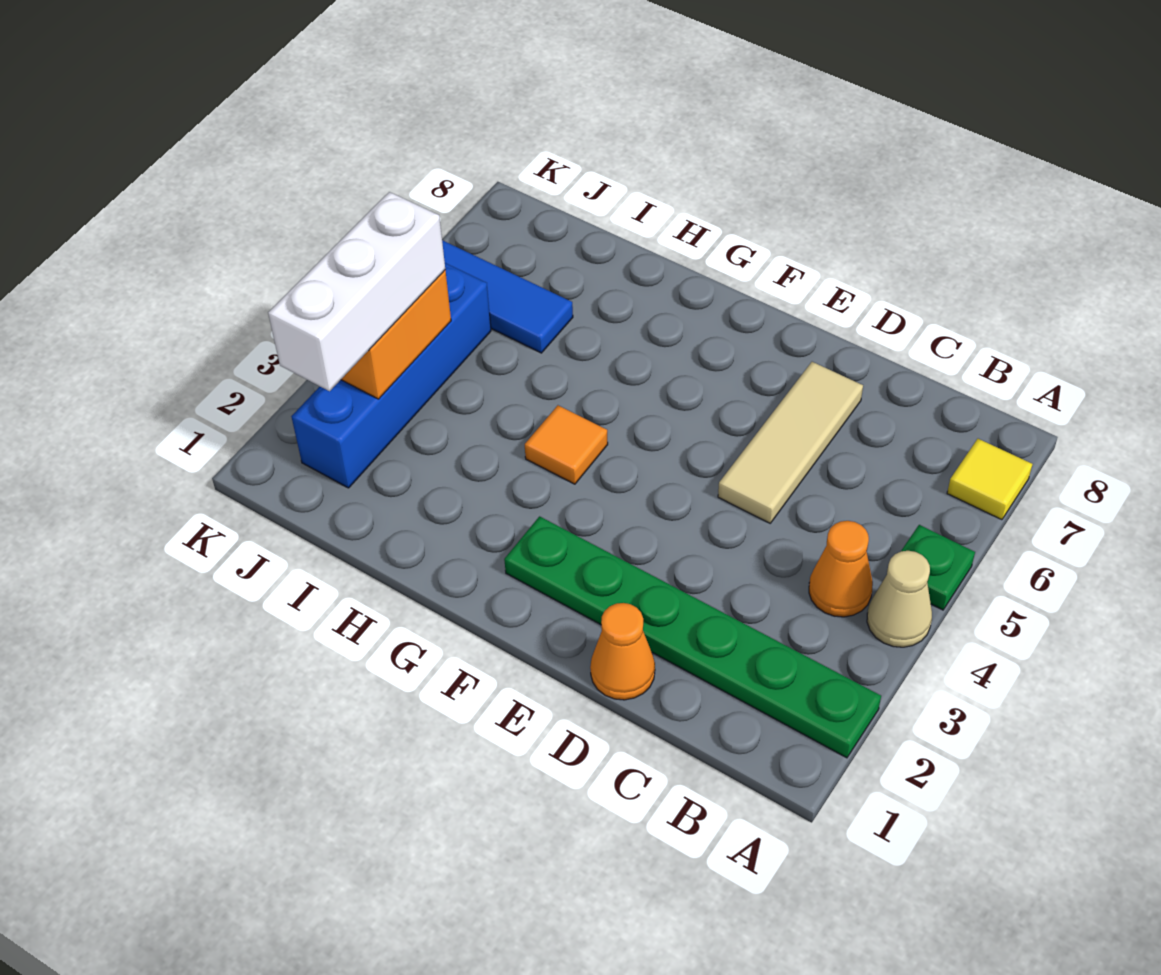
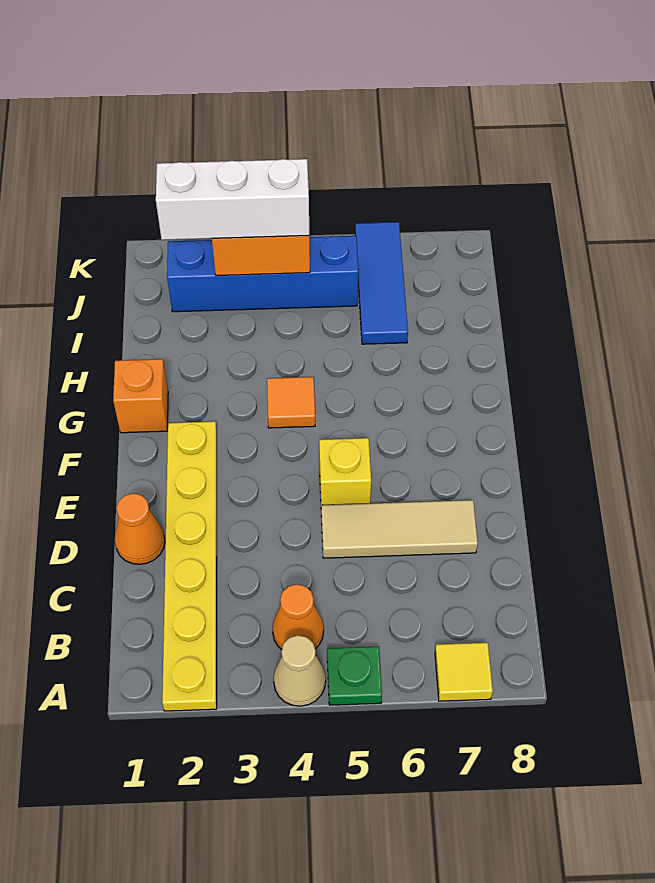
green plate A2:F2 level 1 -> yellow plate A2:F2 level 1
none -> yellow brick E5 level 1
none -> orange brick G1 level 1

